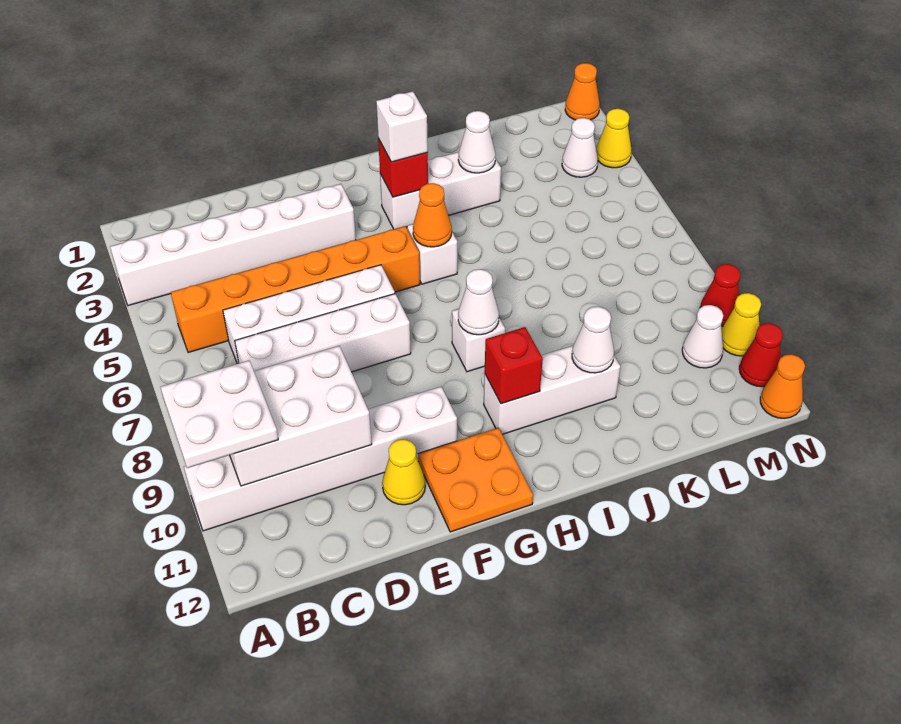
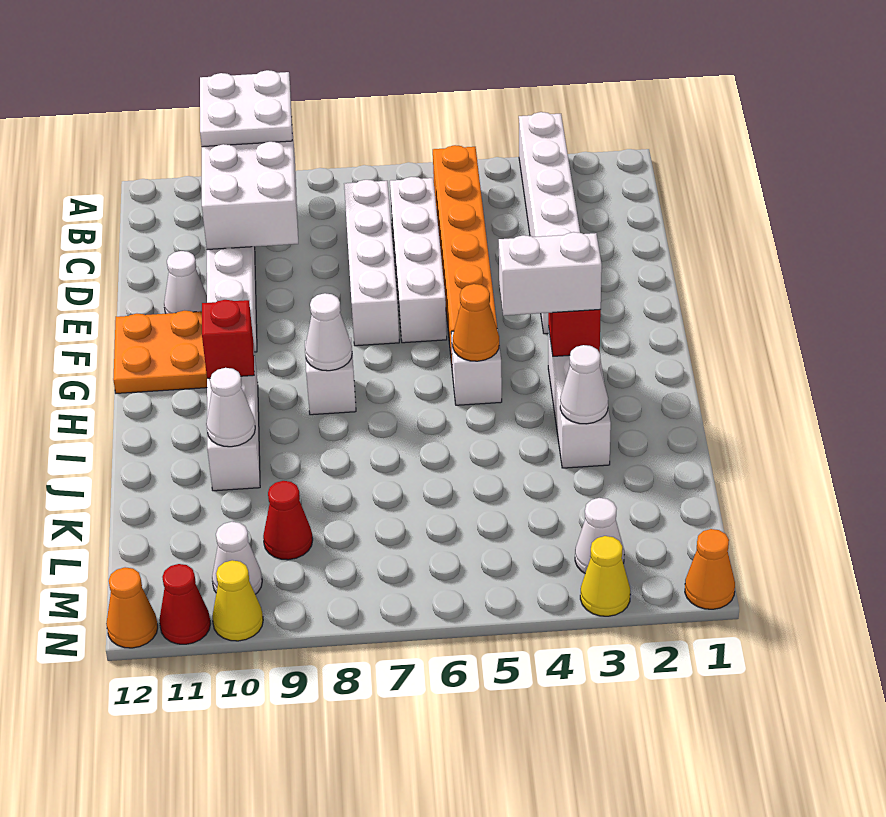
yellow cone E11 level 1 -> white cone E11 level 1
white brick H3 level 3 -> white brick H3:H4 level 3
red cone N9 level 1 -> red cone L9 level 1

